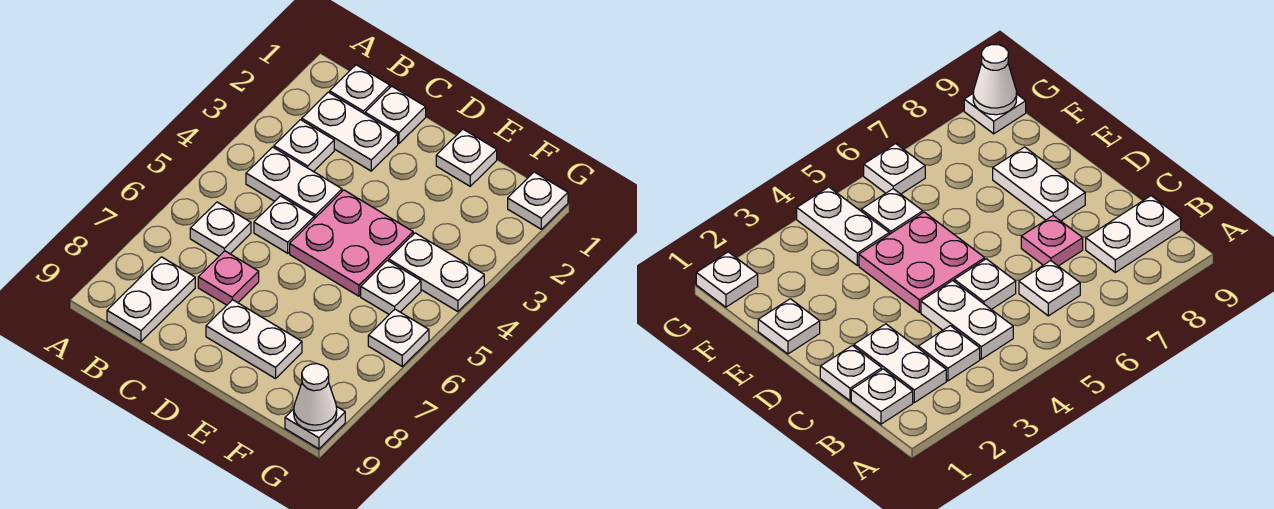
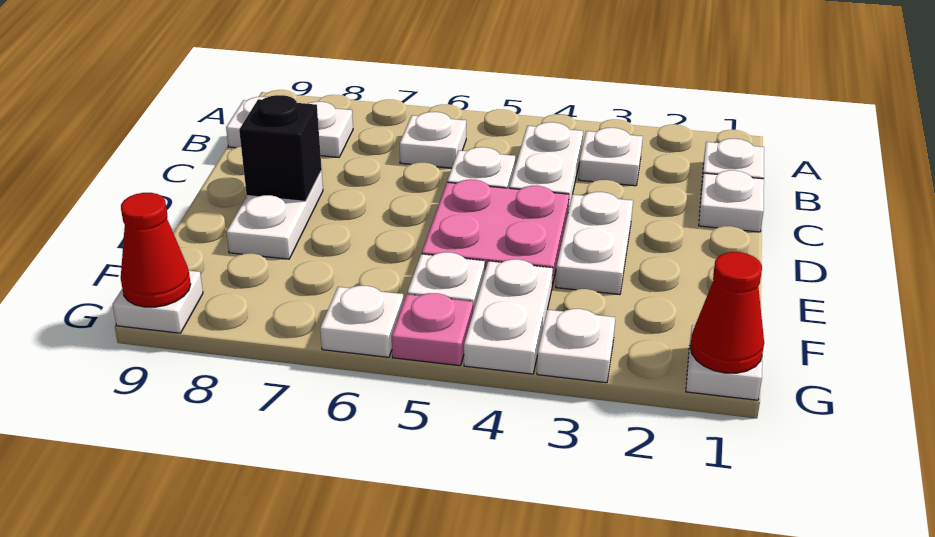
white plate B2:C2 level 1 -> white plate D3:E3 level 1
pink plate C7 level 1 -> pink plate G5 level 1
none -> black brick D8 level 2
white plate E1 level 1 -> white plate G3 level 1
none -> red cone G1 level 2
white cone G9 level 2 -> red cone G9 level 2

